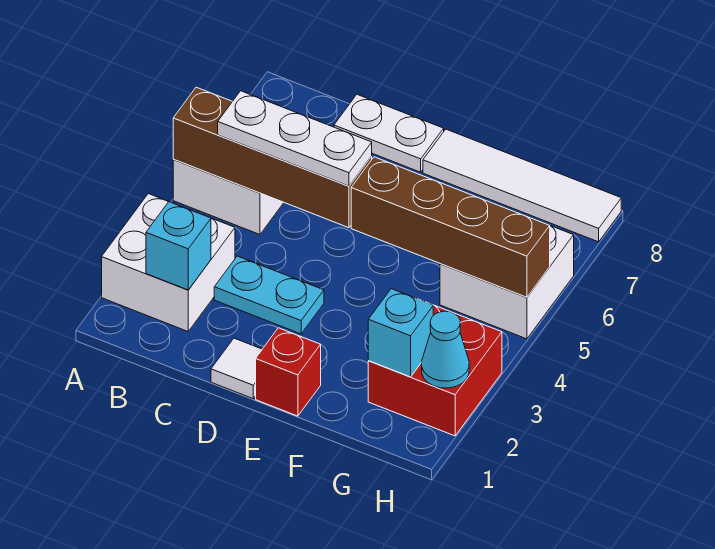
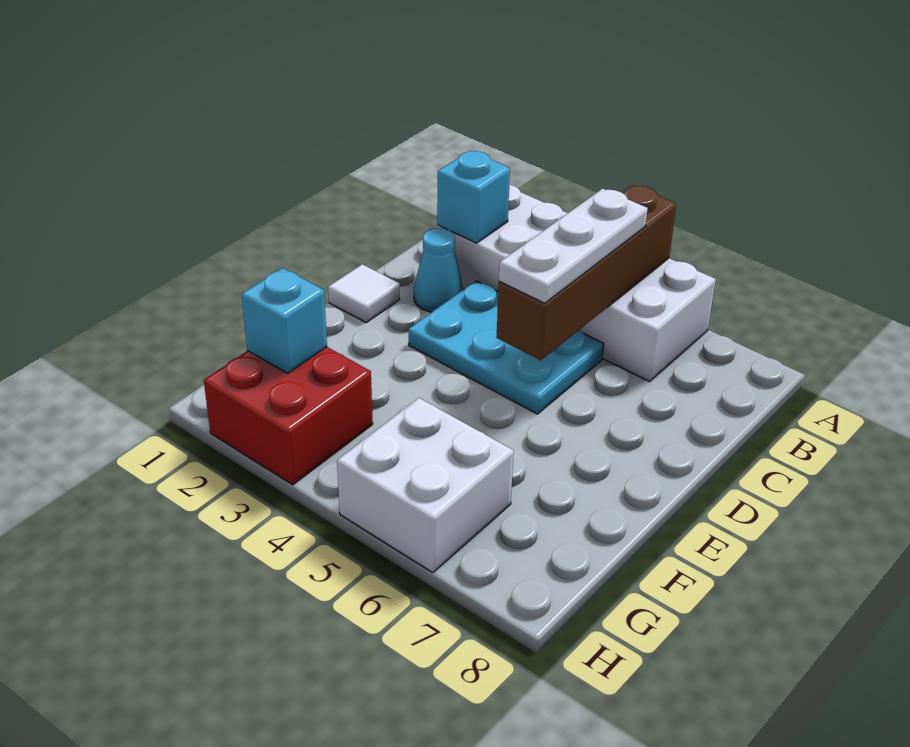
cyan plate C3:D3 level 1 -> cyan plate C3:D5 level 1
white plate C8:D8 level 1 -> none
red brick E1 level 1 -> none
brown brick E5:H5 level 2 -> none
white tile E8:H8 level 1 -> none
cyan cone H2 level 2 -> cyan cone C2 level 1

